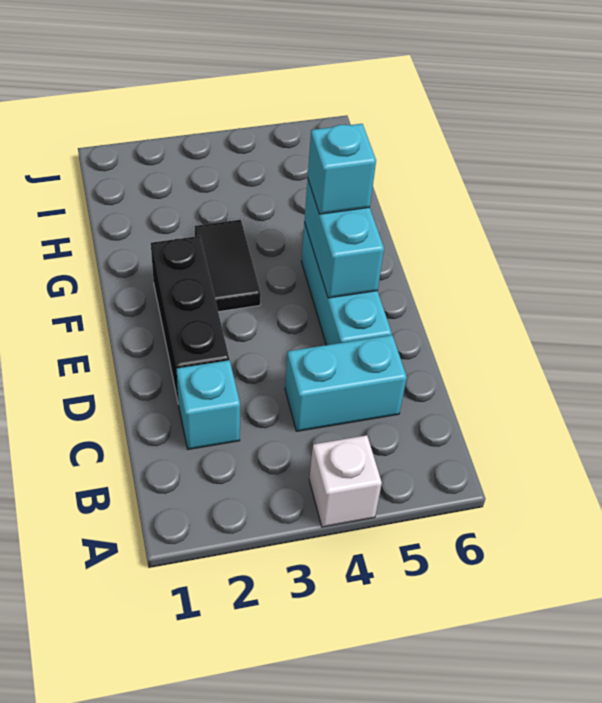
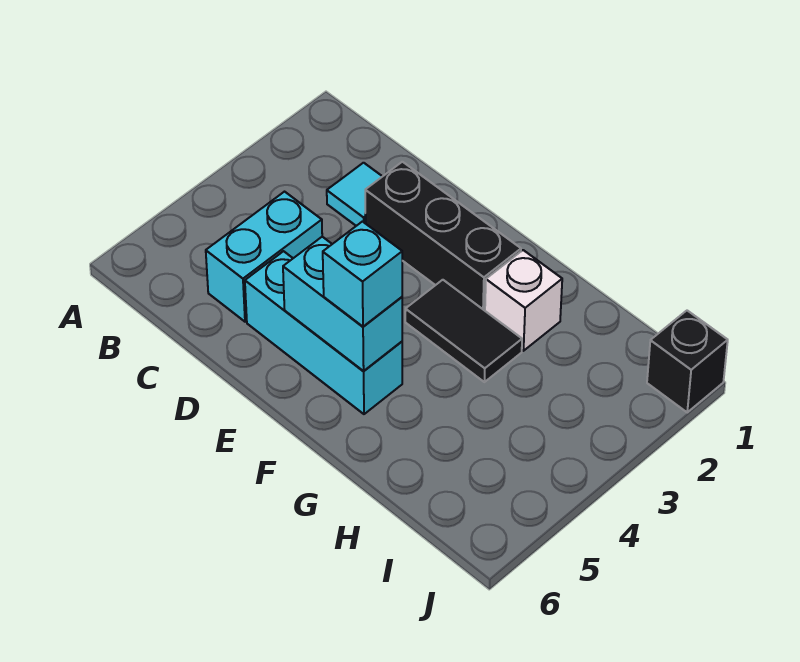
white brick A4 level 1 -> white brick G2 level 1
cyan brick C2 level 1 -> cyan tile C2 level 1
none -> black brick J1 level 1

